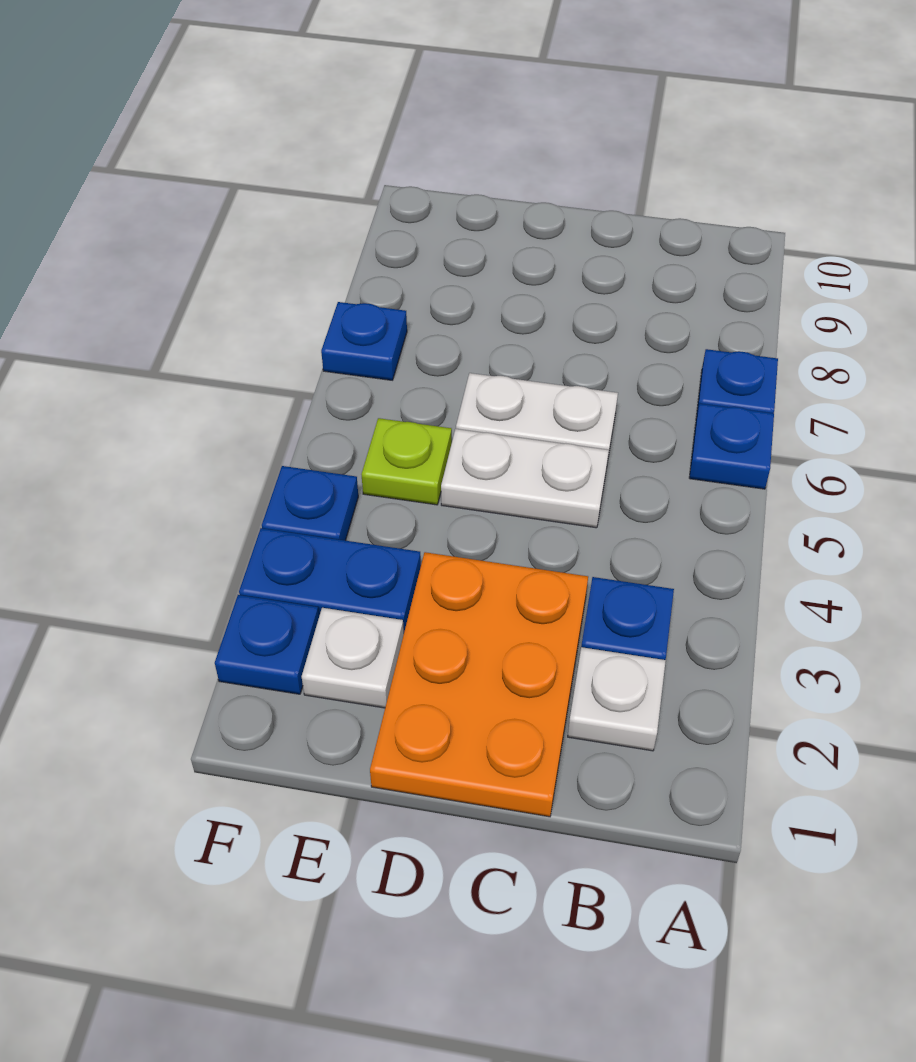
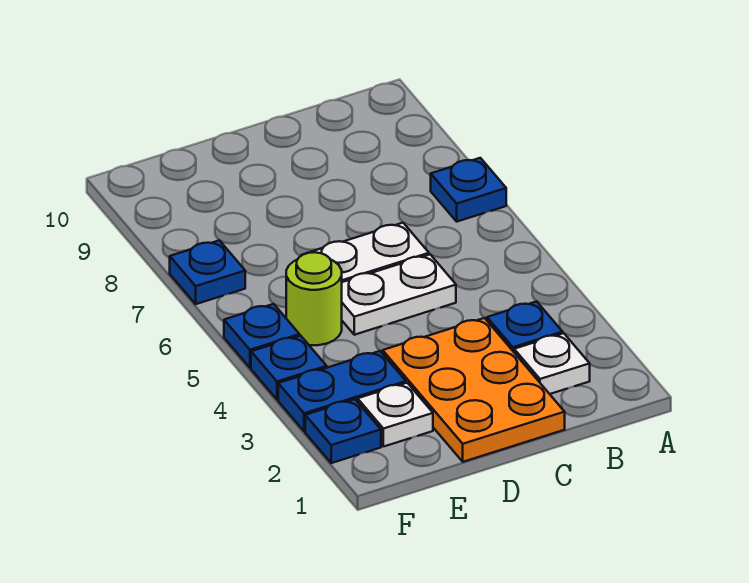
blue plate A6 level 1 -> blue plate F5 level 1
lime plate E5 level 1 -> lime round brick E5 level 1

